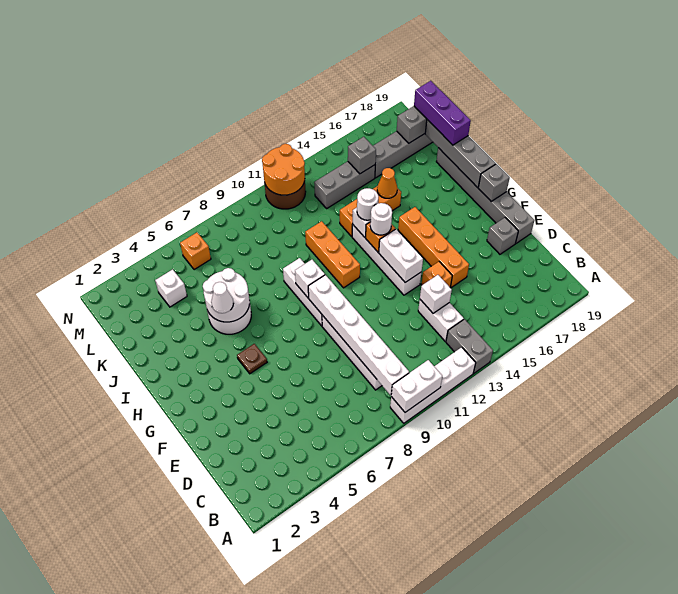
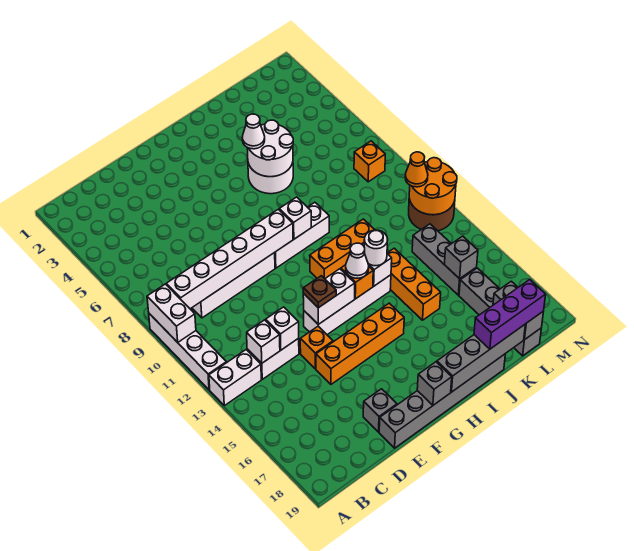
grey brick A13:B13 level 1 -> white brick A13:B13 level 1
brown plate G5 level 1 -> brown plate F13 level 3
white round brick H13 level 3 -> white cone H13 level 3
orange cone J15 level 2 -> orange cone M11 level 3
white brick L4 level 1 -> white brick C13 level 2
orange brick M6 level 1 -> orange brick M8 level 1

